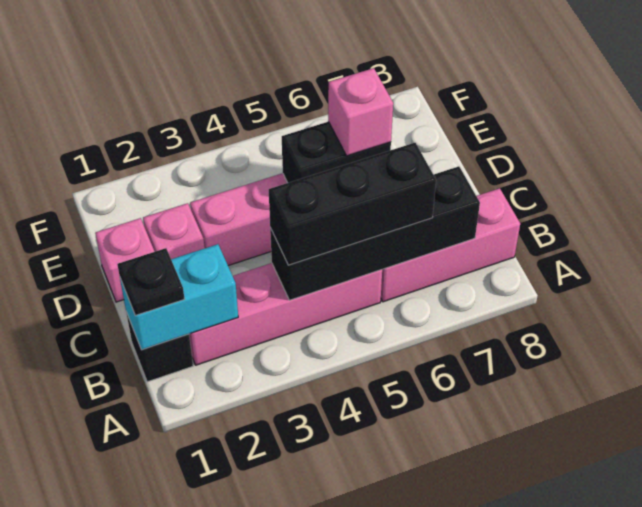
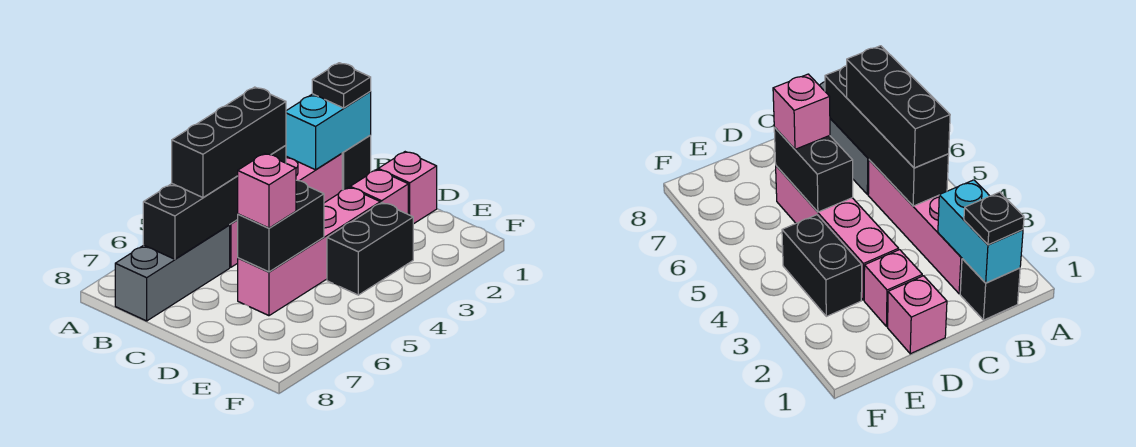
pink brick B6:B8 level 1 -> grey brick B6:B8 level 1
none -> black brick E3:E4 level 1

